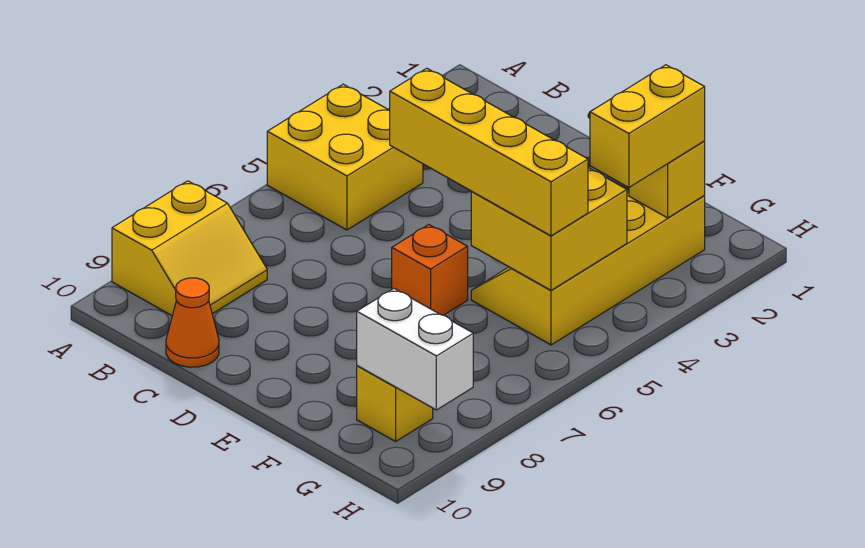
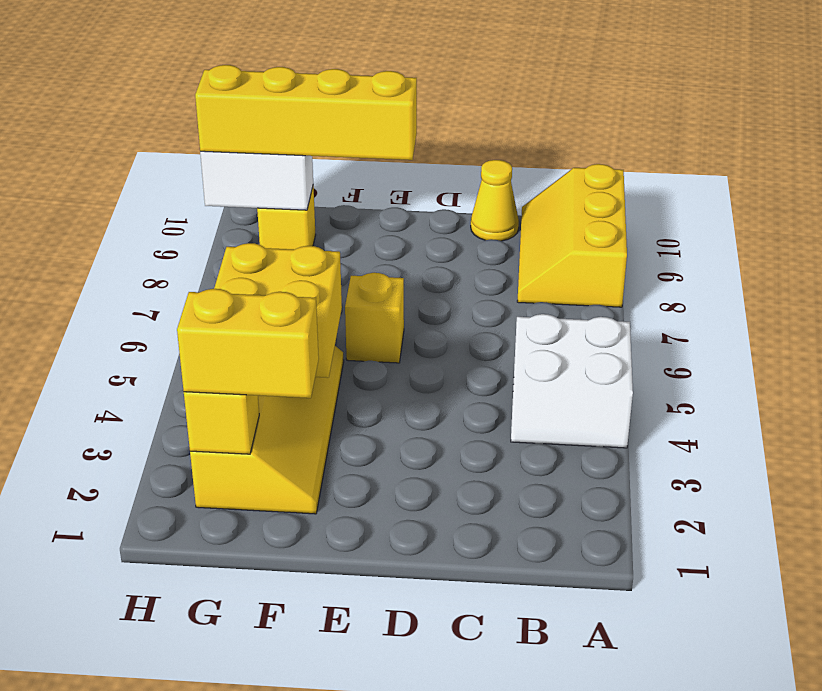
yellow brick A4:B5 level 1 -> white brick A4:B5 level 1
yellow slope A8:B9 level 1 top A -> yellow slope A8:B10 level 1 top A
orange cone C10 level 1 -> yellow cone C10 level 1
yellow brick D5:G5 level 3 -> yellow brick E9:H9 level 3
orange brick E6 level 1 -> yellow brick E6 level 1
yellow brick G2:G3 level 3 -> yellow brick F2:G2 level 3

